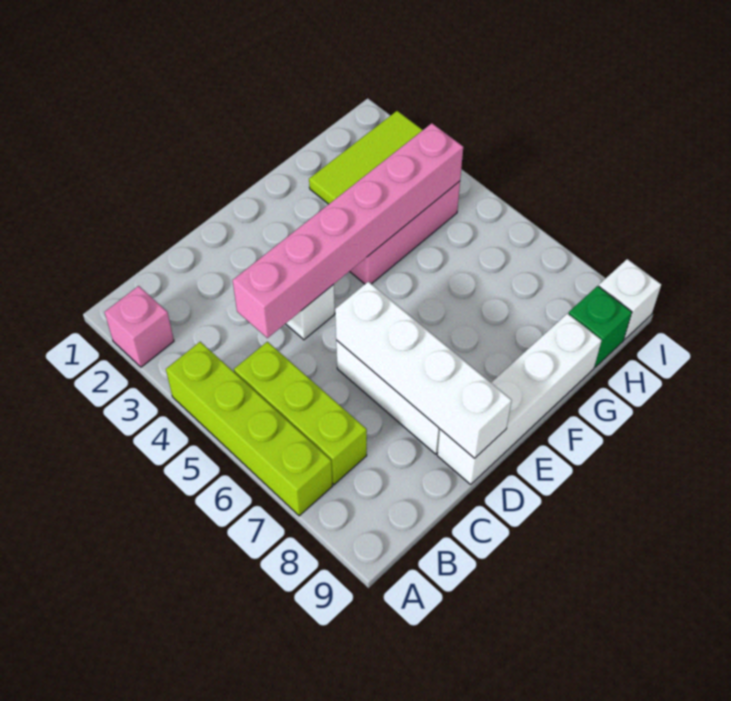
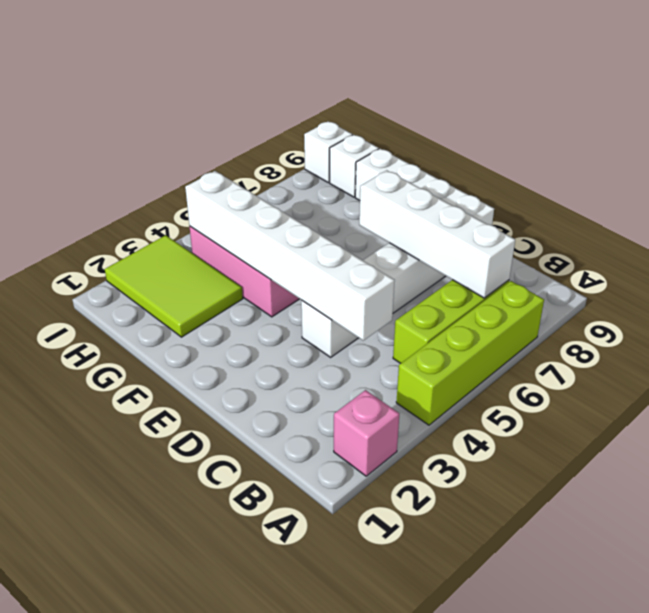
pink brick C4:H4 level 2 -> white brick C4:H4 level 2
white brick D6:D9 level 2 -> white brick B7:E7 level 2
green brick H9 level 1 -> white brick H9 level 1

